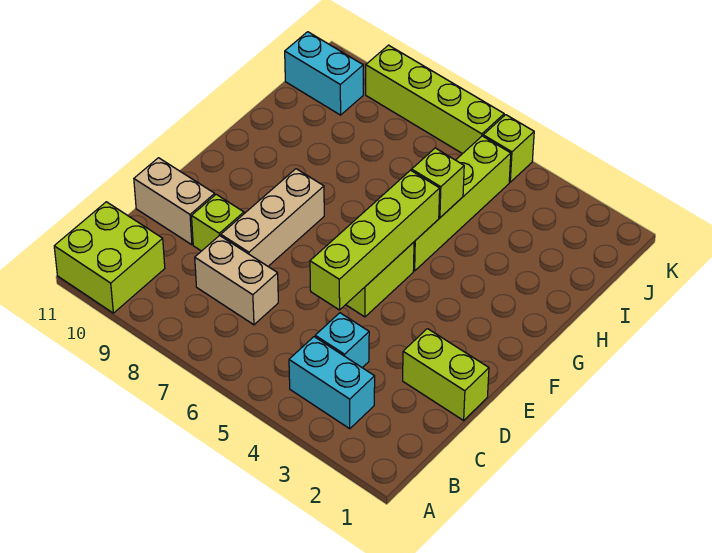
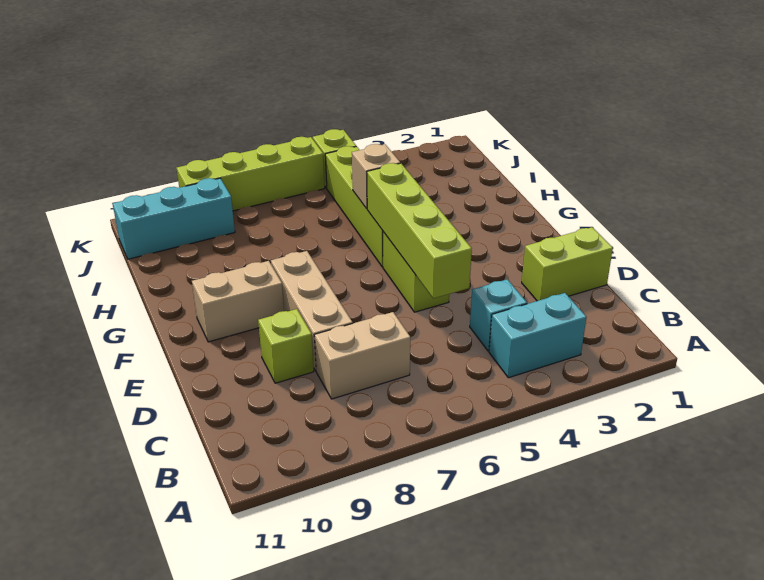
lime brick A10:B11 level 1 -> none
tan brick D10:D11 level 1 -> tan brick F9:F10 level 1
lime brick H5 level 2 -> tan brick H5 level 2
cyan brick J10:J11 level 1 -> cyan brick J9:J11 level 1

